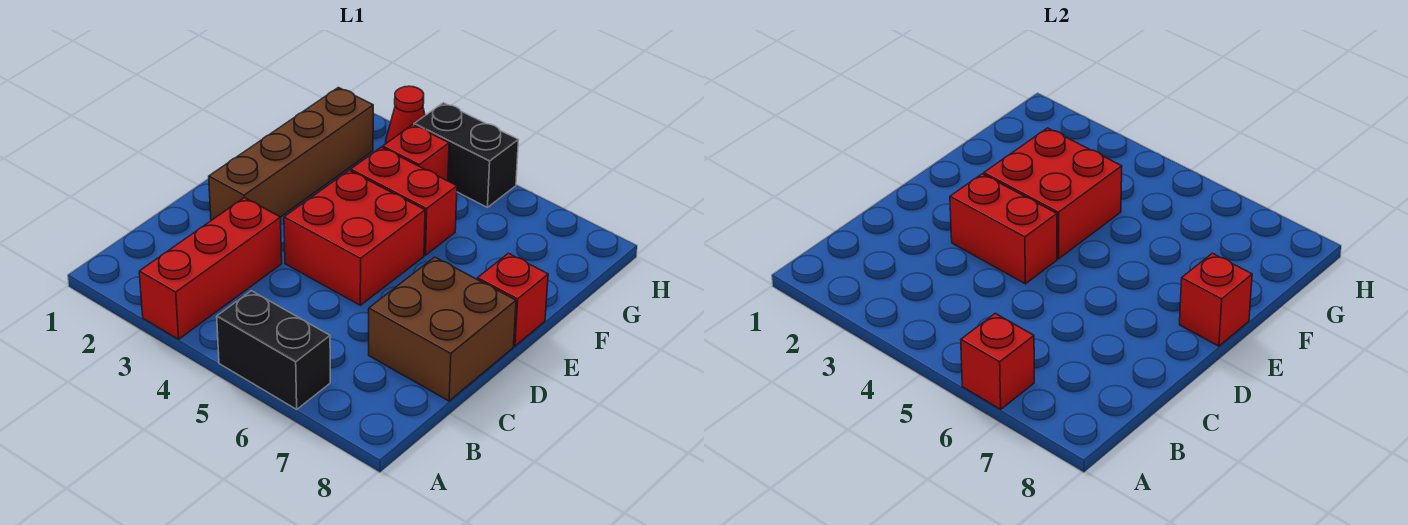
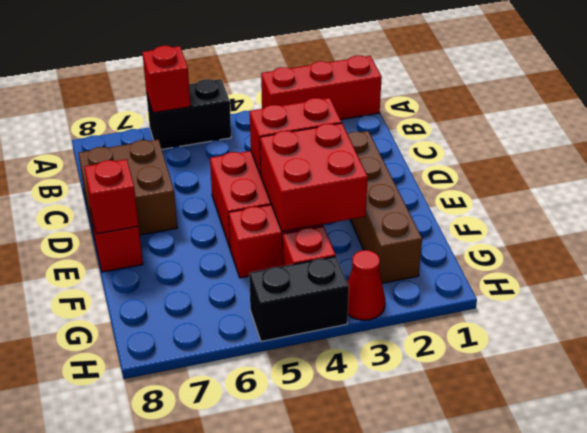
red brick A3:C3 level 1 -> red brick A1:A3 level 1

